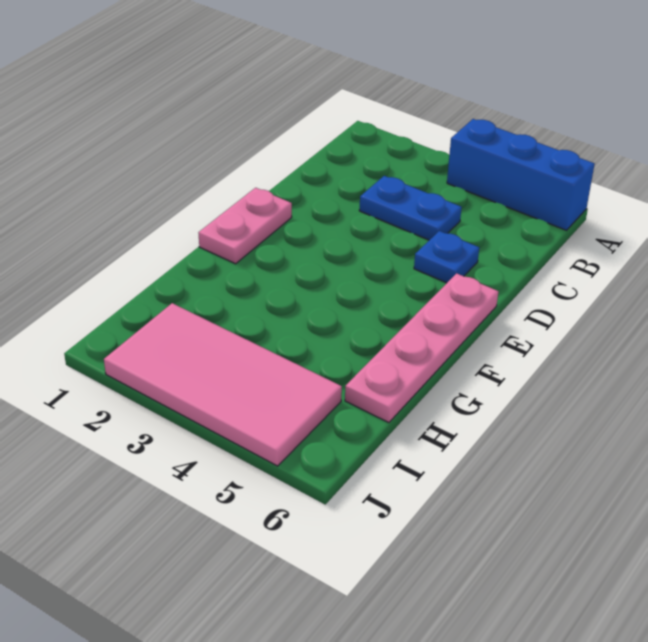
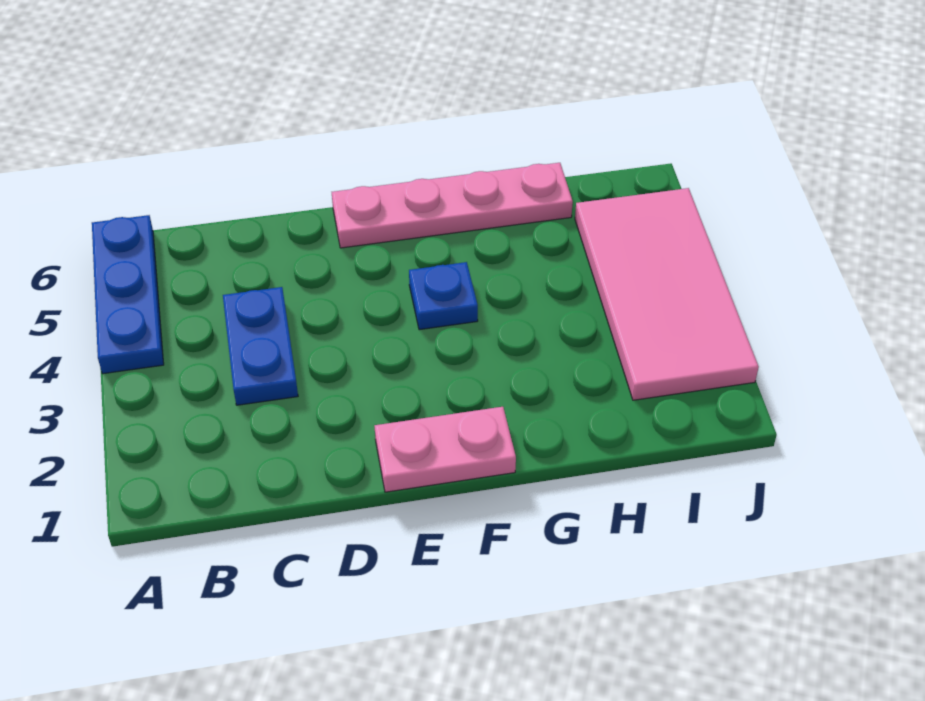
blue brick A4:A6 level 1 -> blue plate A4:A6 level 1
blue plate D5 level 1 -> blue plate F4 level 1

